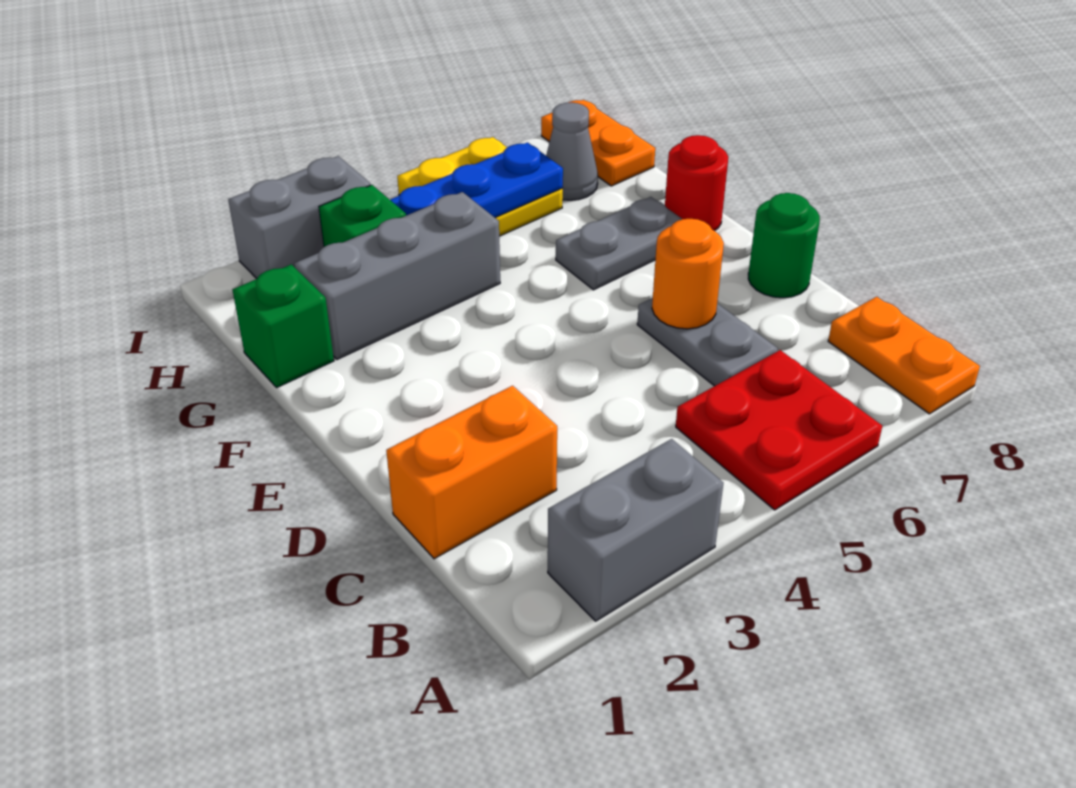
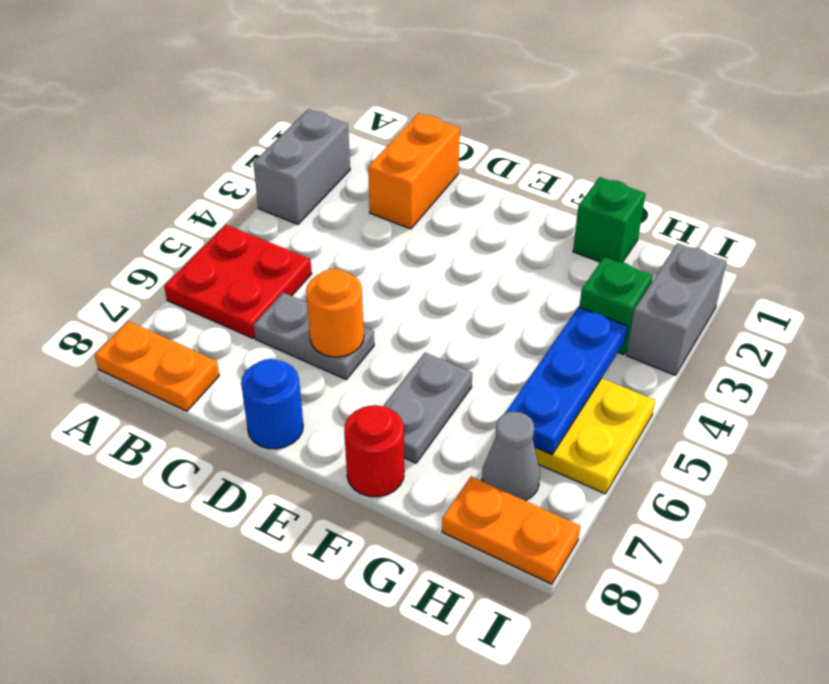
green round brick D8 level 1 -> blue round brick D8 level 1
grey brick G2:G4 level 1 -> none

